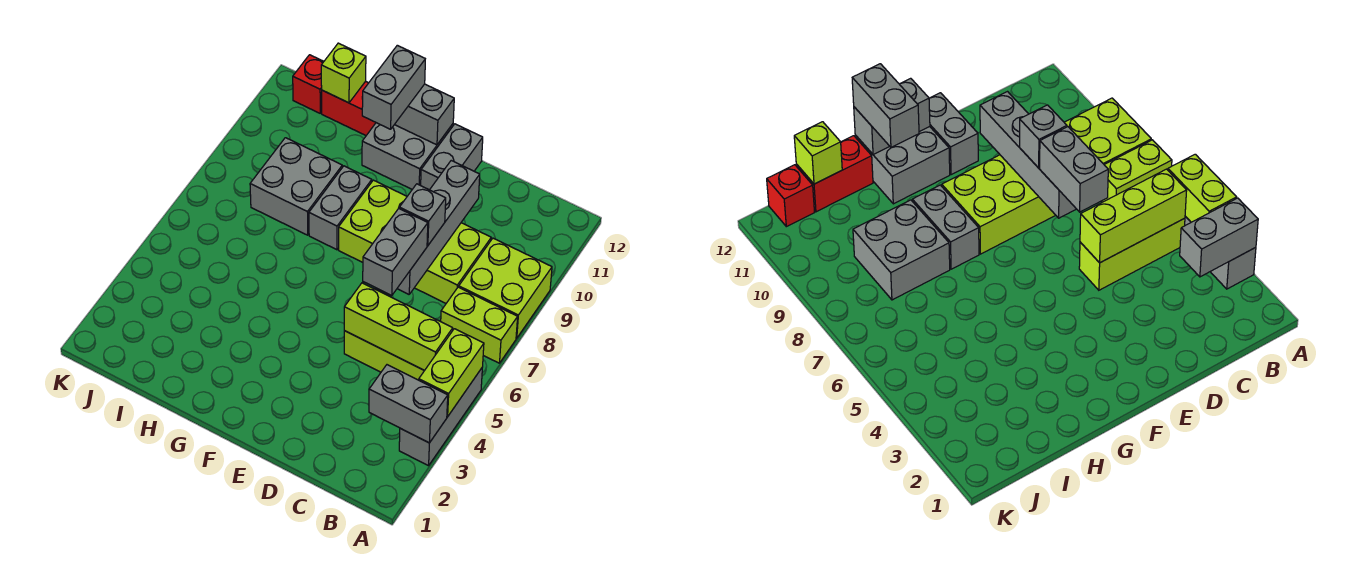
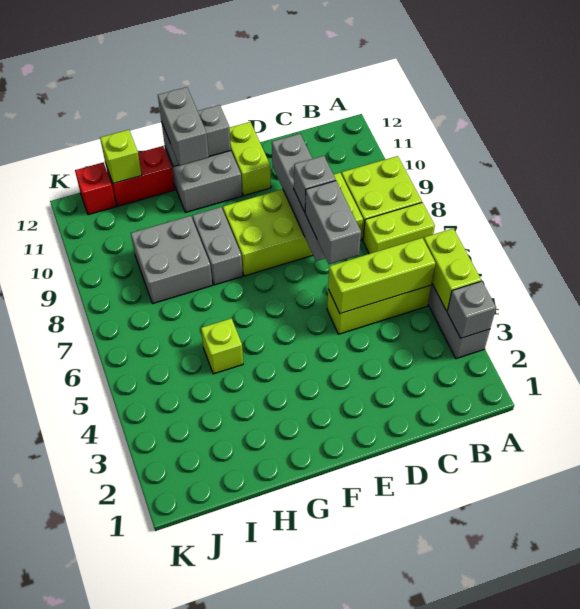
grey brick A3:B3 level 2 -> grey brick A3 level 2
grey brick E11:E12 level 1 -> lime brick E11:E12 level 1
none -> lime brick H5 level 1

